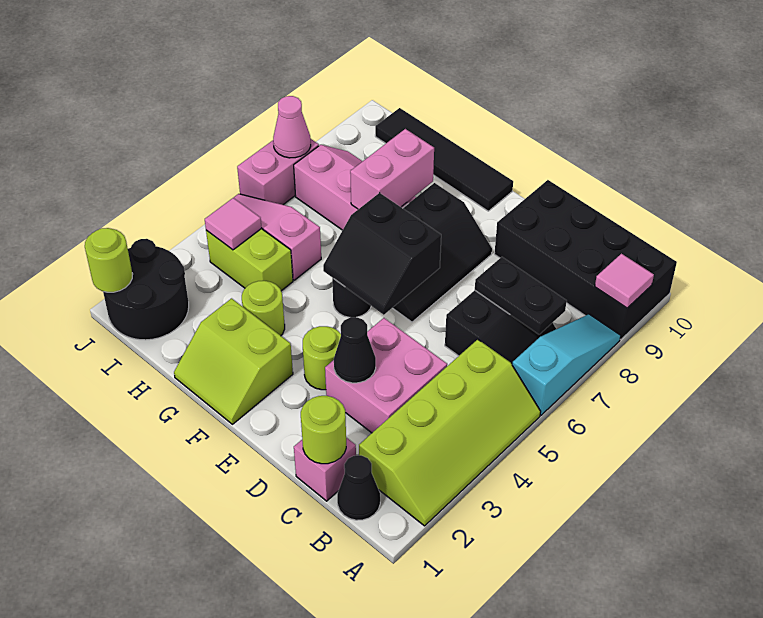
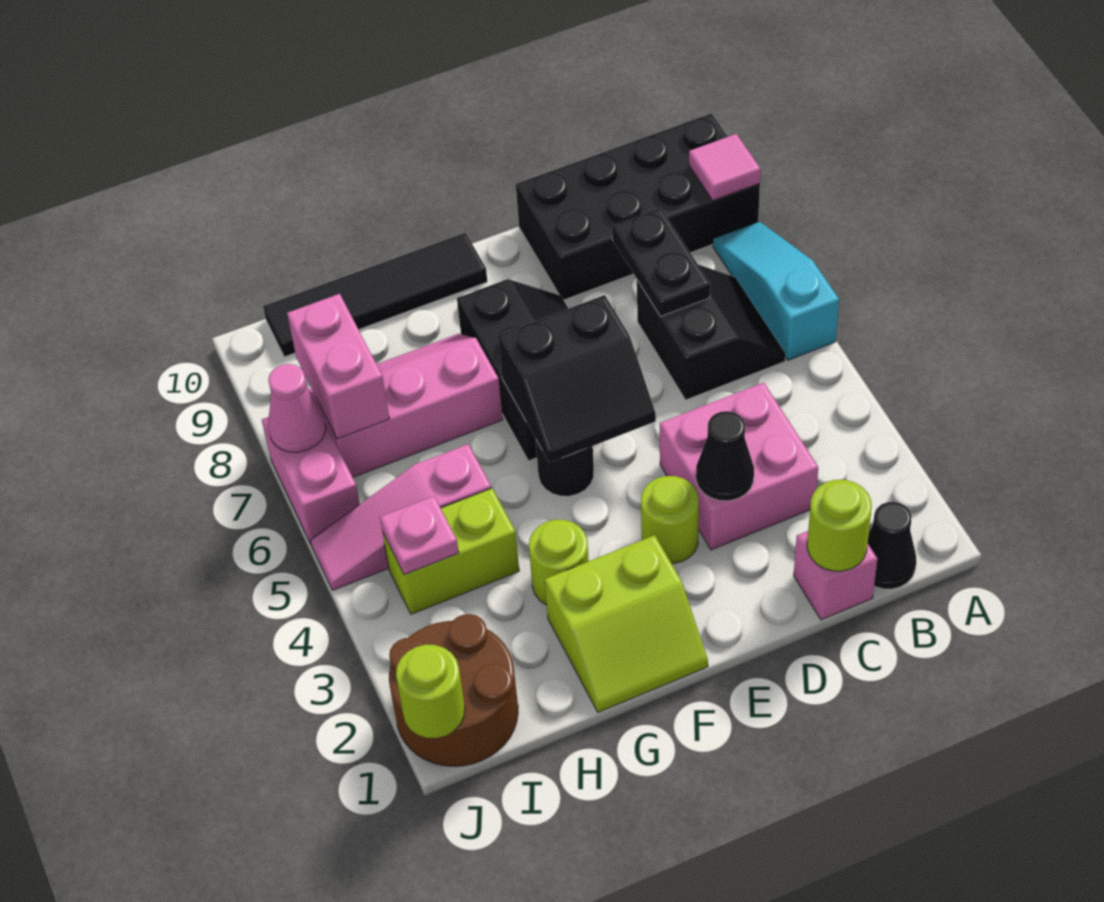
lime slope A2:B5 level 1 top B -> none
black plate B7:C7 level 2 -> black plate C7:C8 level 2
pink brick G7:G8 level 2 -> pink brick I7:I8 level 2
black round brick I1:J2 level 1 -> brown round brick I1:J2 level 1
pink tile I4 level 2 -> pink plate I4 level 2

